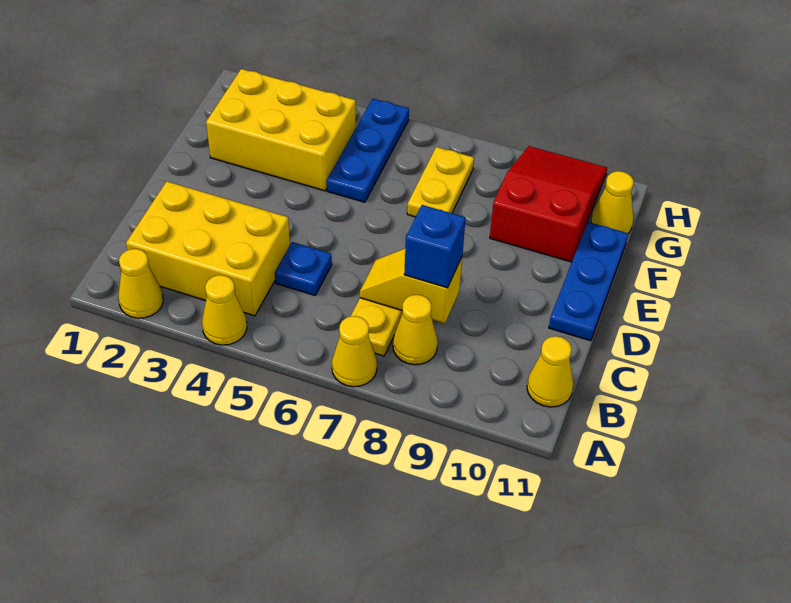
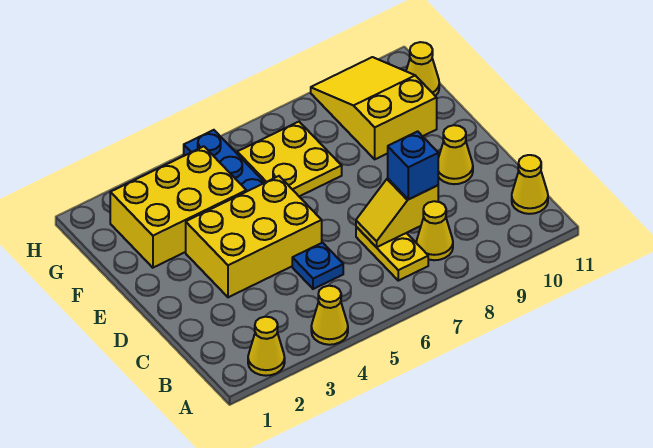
yellow cone A7 level 1 -> yellow cone D10 level 1
yellow brick B2:C4 level 1 -> yellow brick D3:E5 level 1
blue plate D11:F11 level 1 -> none
yellow plate F7:G7 level 1 -> yellow plate F6:G7 level 1
red slope F9:H10 level 1 top F -> yellow slope F9:H10 level 1 top F

